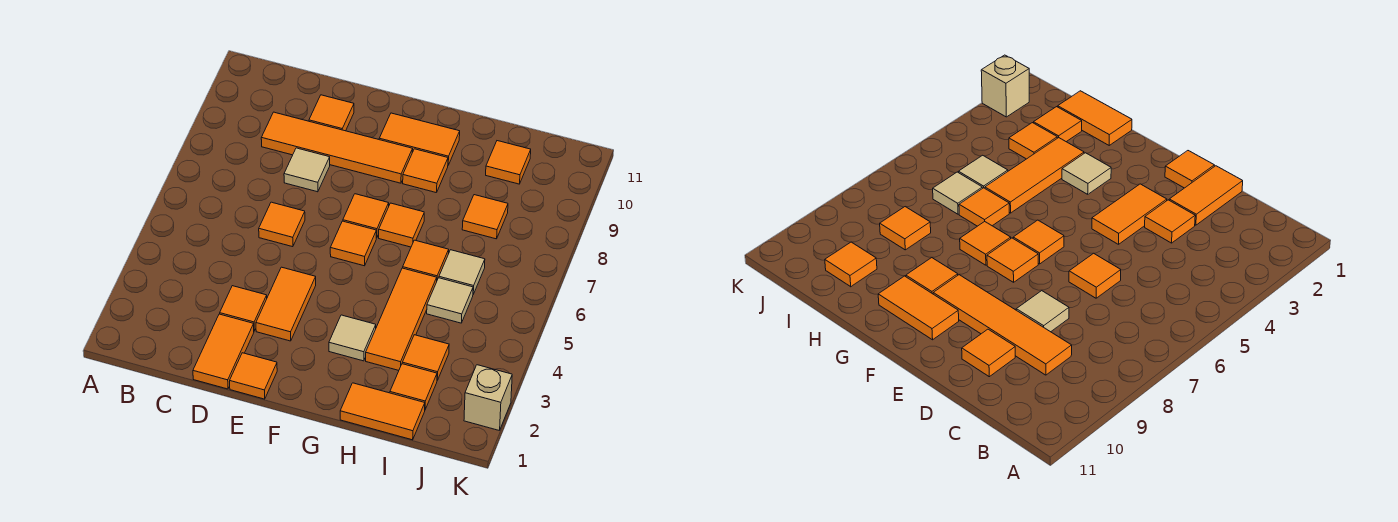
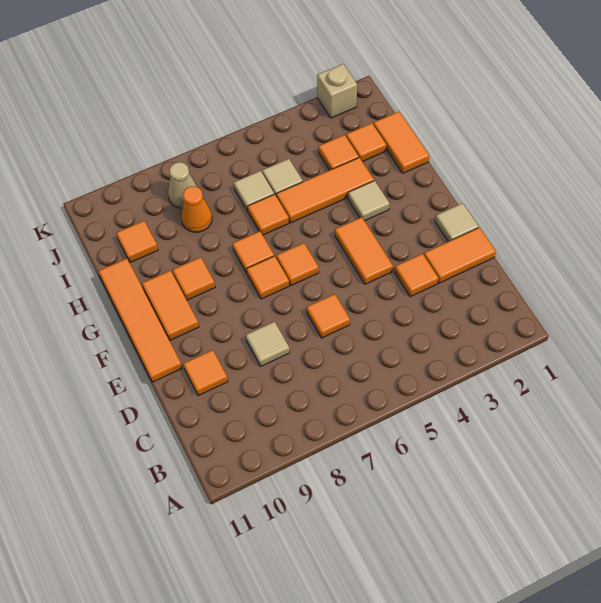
orange tile C9:F9 level 1 -> orange tile E11:H11 level 1
orange tile E1 level 1 -> tan tile E1 level 1
orange tile E3:E4 level 1 -> orange tile E4:F4 level 1
orange tile I8 level 1 -> orange cone I8 level 1
none -> tan cone J8 level 1

